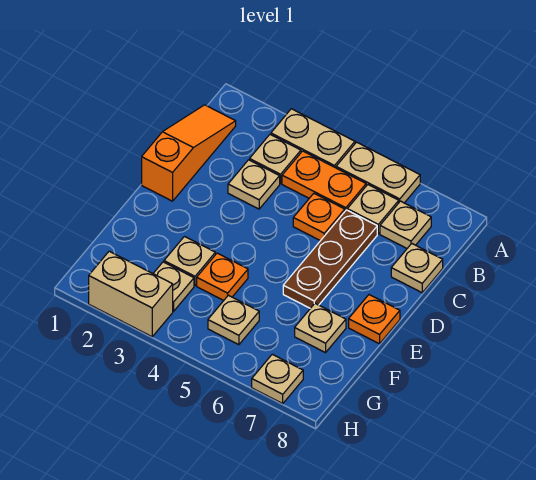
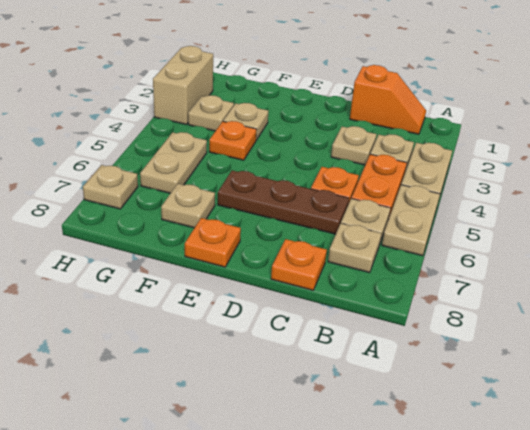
orange slope B1:D1 level 1 top D -> orange slope B1:C1 level 1 top C
tan plate C8 level 1 -> orange plate C8 level 1
tan plate G5 level 1 -> tan plate G5:G6 level 1

